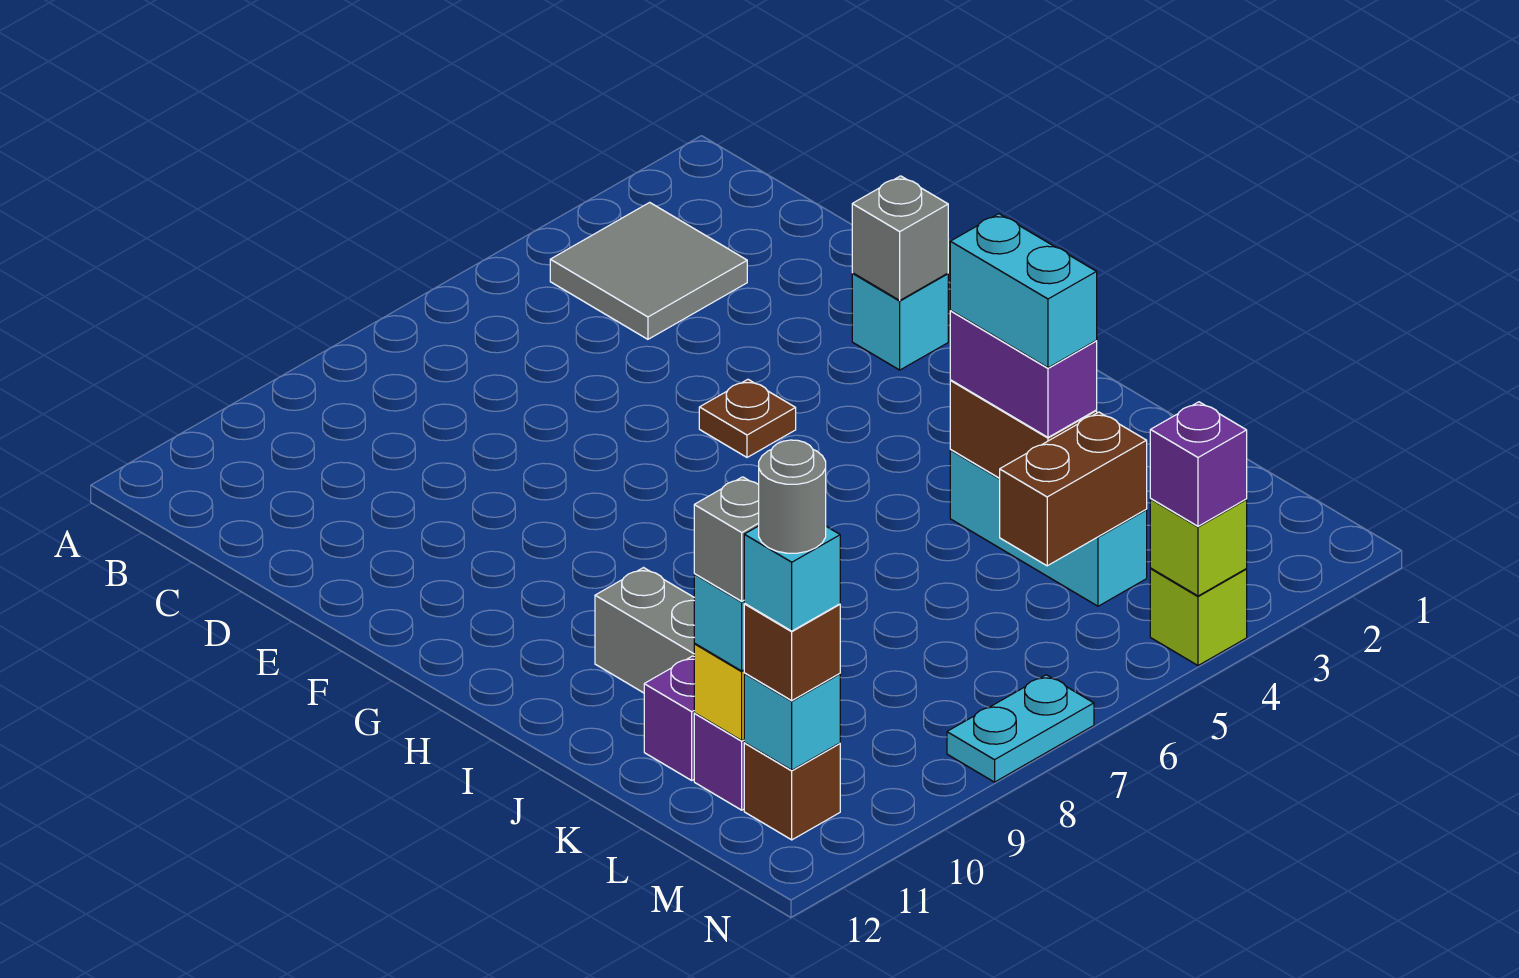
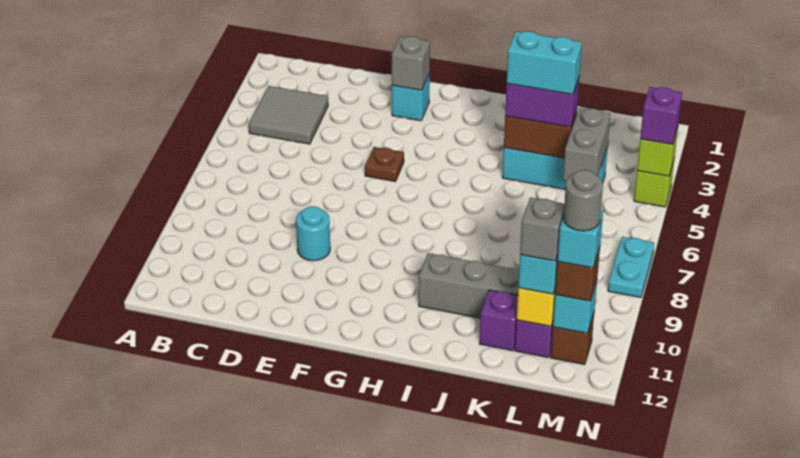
none -> cyan round brick E9 level 1
brown brick L4:L5 level 2 -> grey brick L4:L5 level 2

